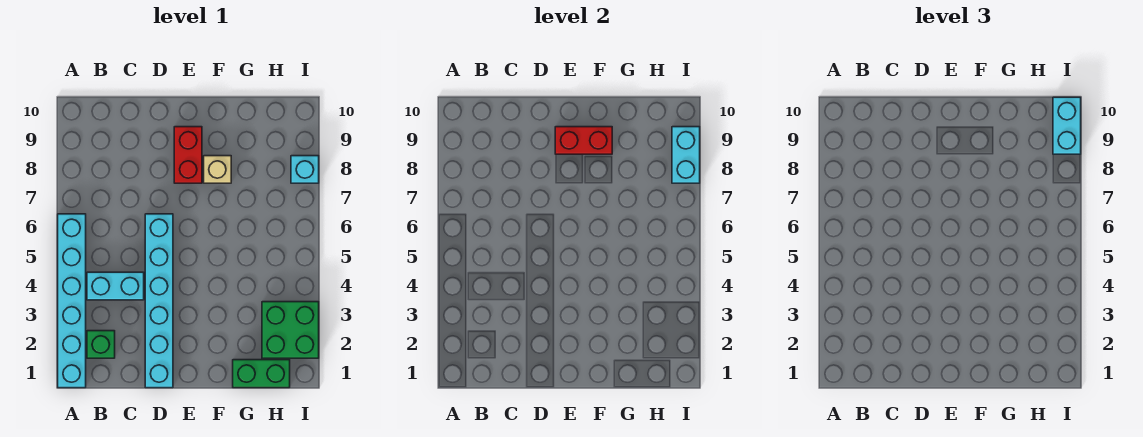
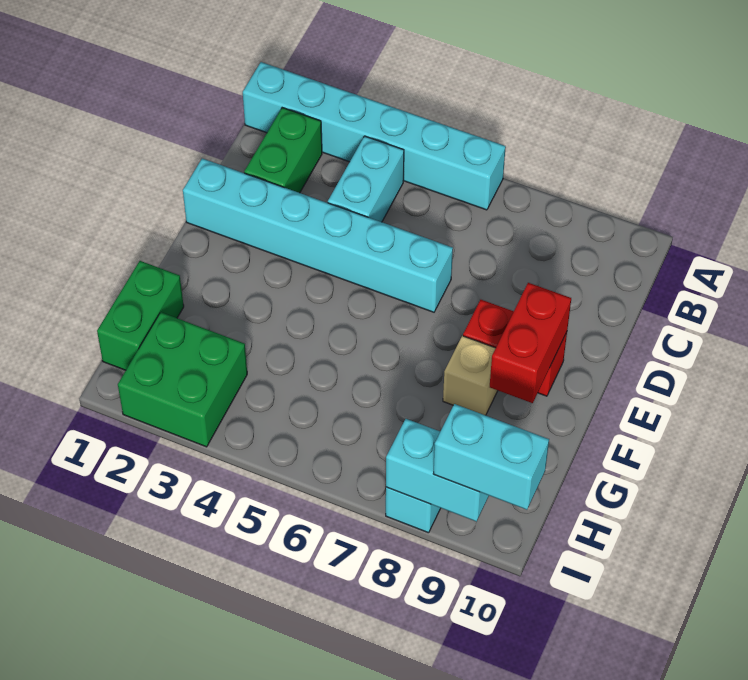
green brick B2 level 1 -> green brick B2:C2 level 1

